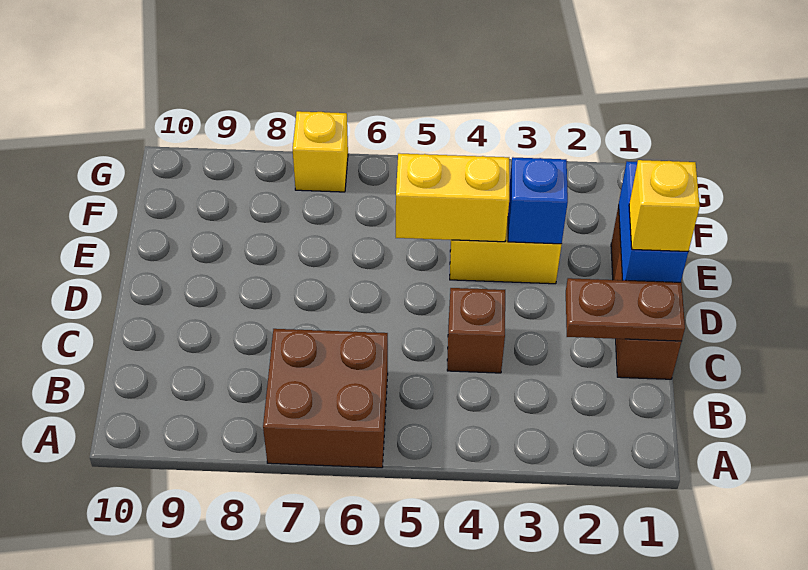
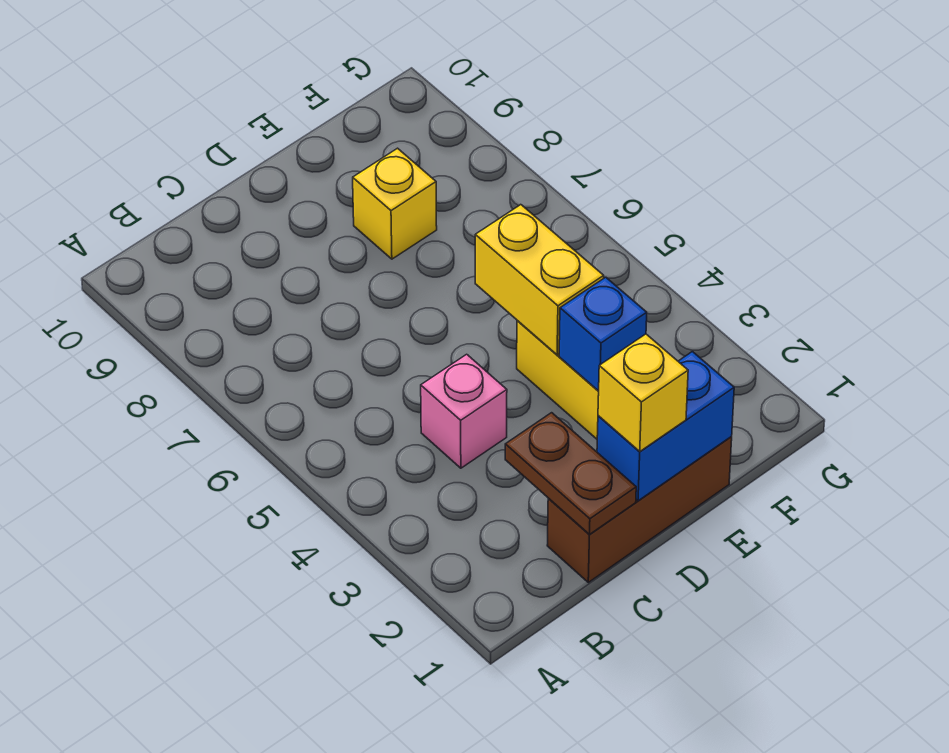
brown brick A6:B7 level 1 -> none
brown brick C4 level 1 -> pink brick C4 level 1
yellow brick G7 level 1 -> yellow brick E8 level 1

